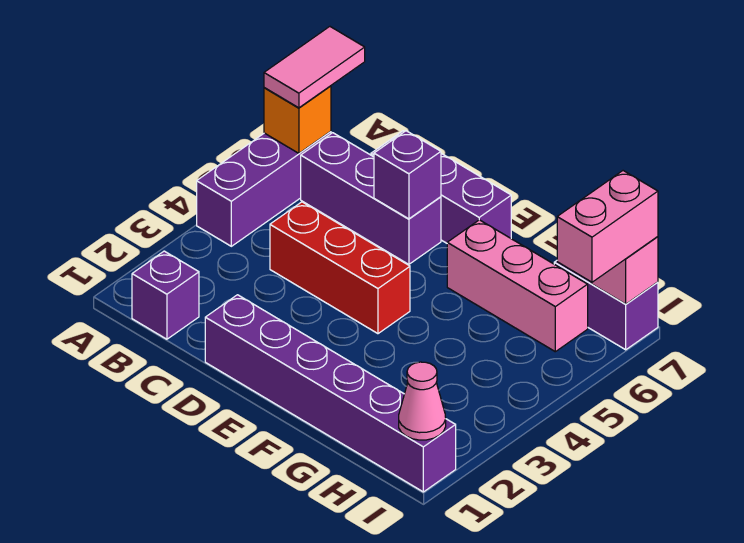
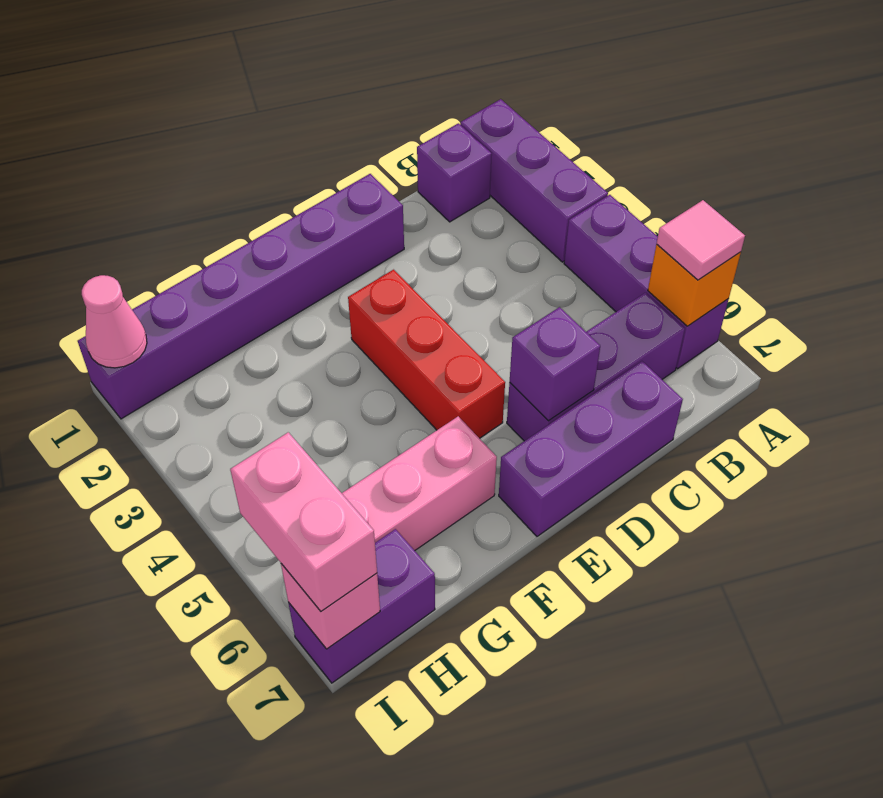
none -> purple brick A1:A3 level 1
pink tile A6:A7 level 3 -> pink tile A6 level 3
red brick C4:E4 level 1 -> red brick E3:E5 level 1

